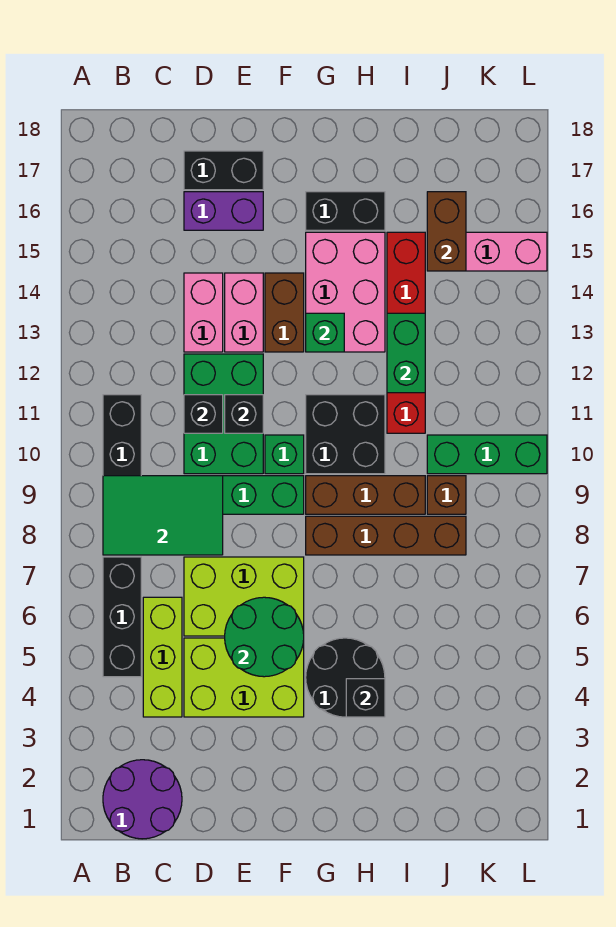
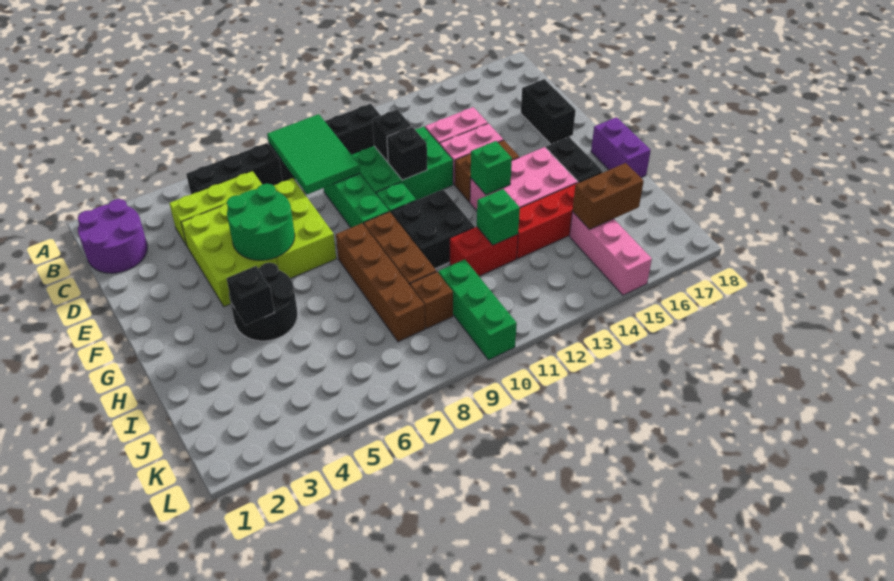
purple brick D16:E16 level 1 -> purple brick G18:H18 level 1
green brick I12:I13 level 2 -> green brick I12 level 2

